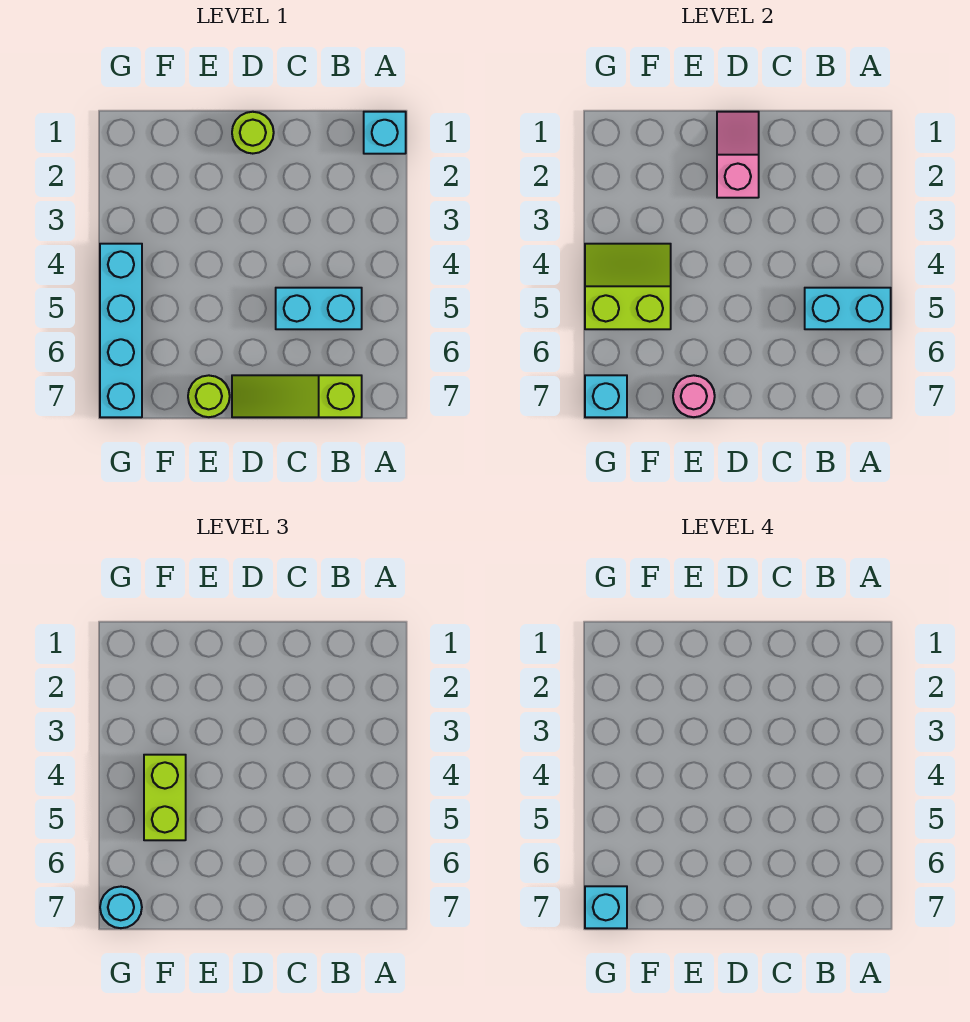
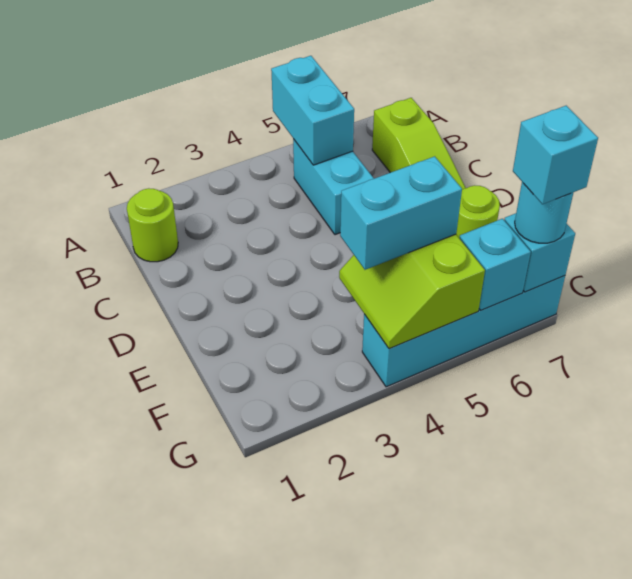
cyan brick A1 level 1 -> cyan brick G6 level 2
lime round brick D1 level 1 -> lime round brick B1 level 1
pink slope D1:D2 level 2 top 2 -> none
pink round brick E7 level 2 -> none
lime brick F4:F5 level 3 -> cyan brick F4:F5 level 3

